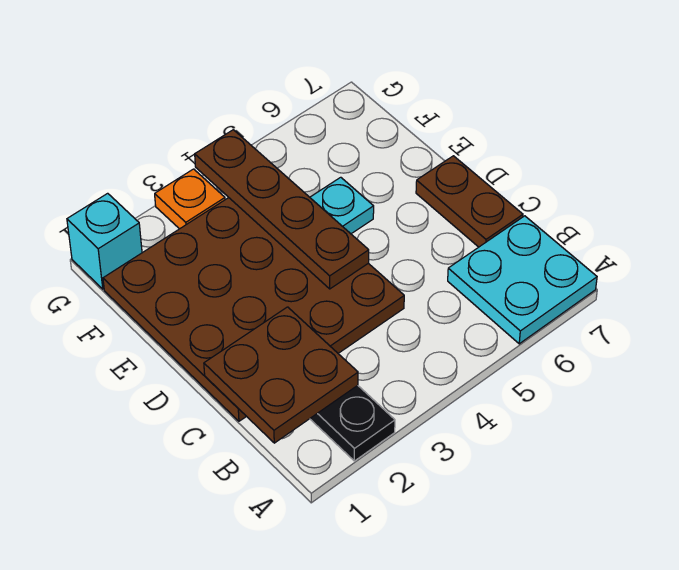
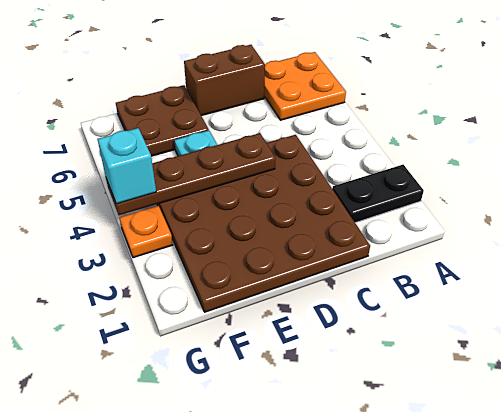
cyan plate A6:B7 level 1 -> orange plate A6:B7 level 1
brown plate B1:C2 level 2 -> brown plate E6:F7 level 1
brown plate C7:D7 level 1 -> brown brick C7:D7 level 1
cyan brick G1 level 1 -> cyan brick G4 level 3

